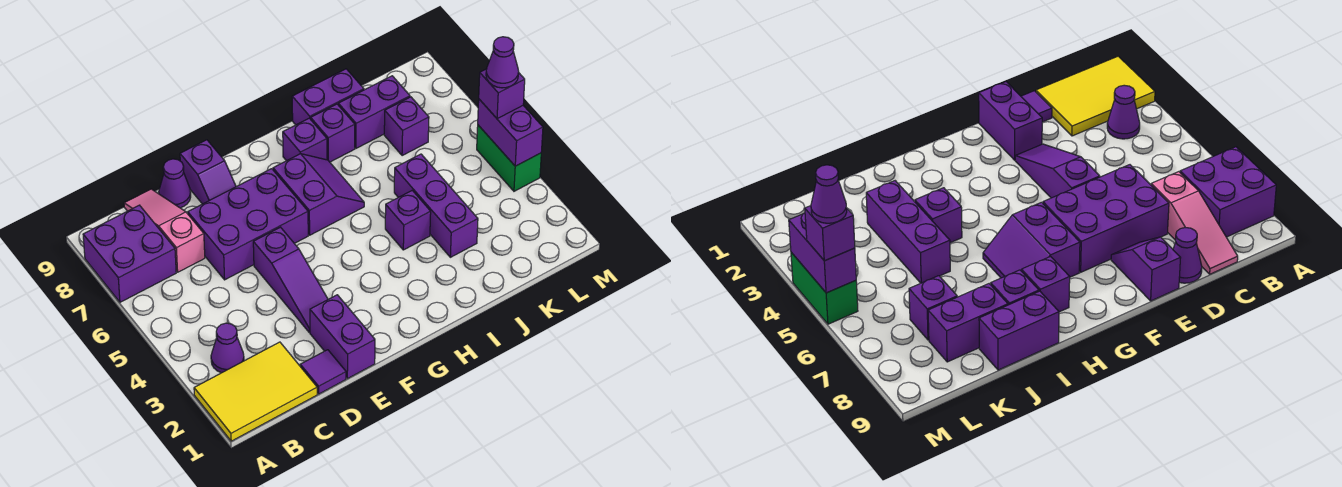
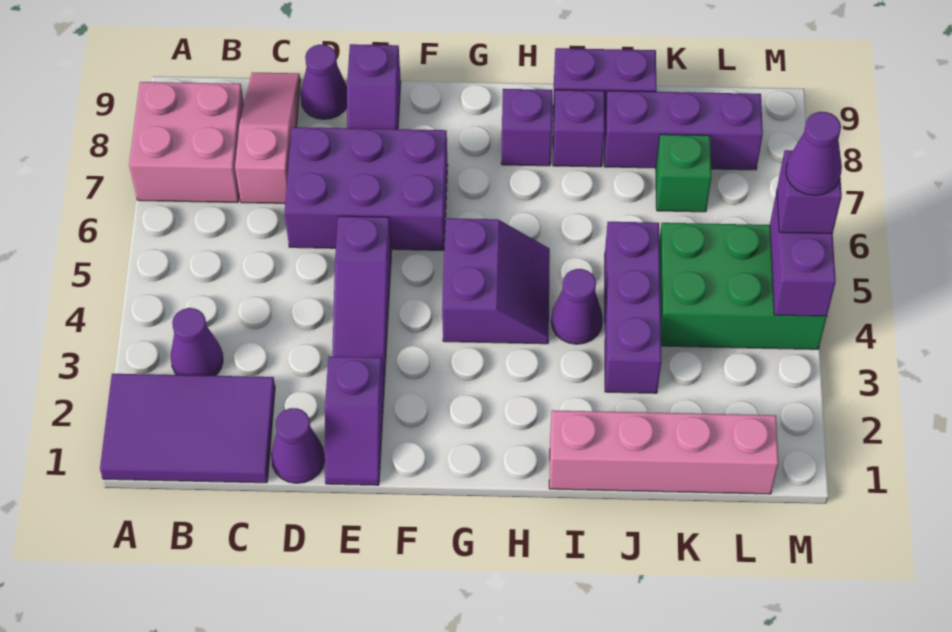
yellow tile A1:C2 level 1 -> purple tile A1:C2 level 1
purple brick A7:B8 level 1 -> pink brick A7:B8 level 1
purple tile D1 level 1 -> purple cone D1 level 1
purple brick E1:E2 level 1 -> purple slope E1:E2 level 1 top 2
purple slope G6:H7 level 1 top G -> purple slope G4:H5 level 1 top G
none -> pink brick I1:L1 level 1
purple brick I4 level 1 -> purple cone I4 level 1
purple brick J8:K8 level 1 -> purple brick J8:L8 level 1
purple brick K7 level 1 -> green brick K7 level 1
green brick M4:M5 level 1 -> green brick K4:M5 level 1

